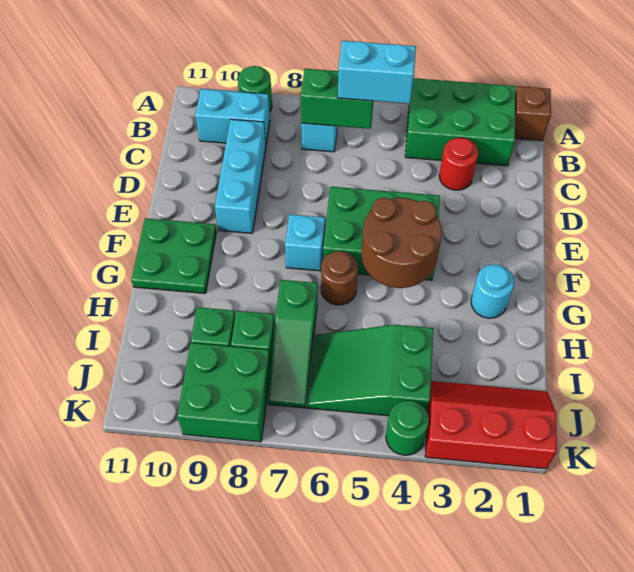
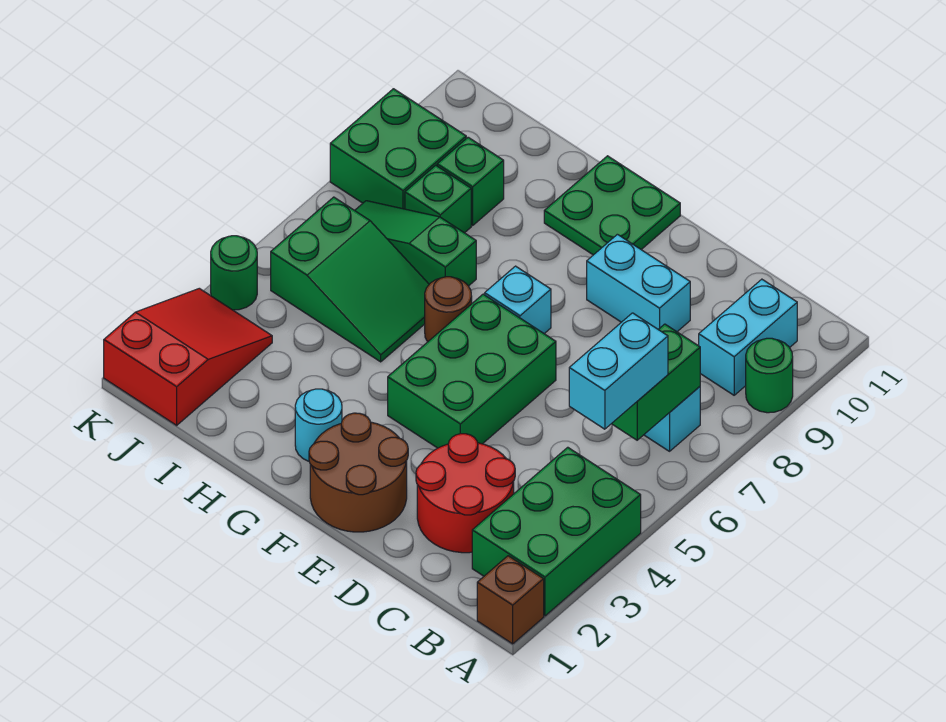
red round brick C3 level 1 -> red round brick C2:D3 level 1
cyan brick C9:E9 level 1 -> cyan brick D9:E9 level 1
brown round brick F4:G5 level 2 -> brown round brick E1:F2 level 1
green slope I4:J6 level 1 top 4 -> green slope H5:J6 level 1 top J
red slope J1:K3 level 1 top K -> red slope J1:K3 level 1 top 1

